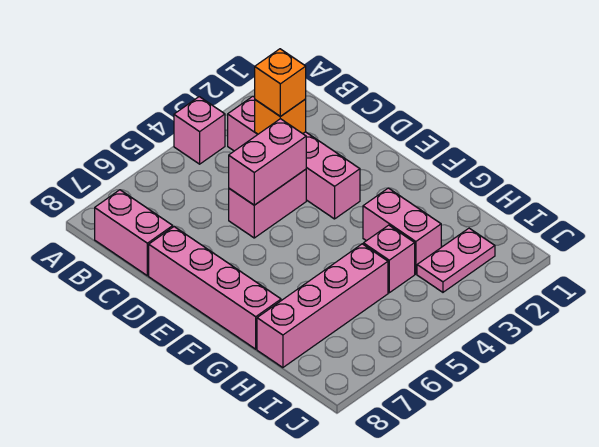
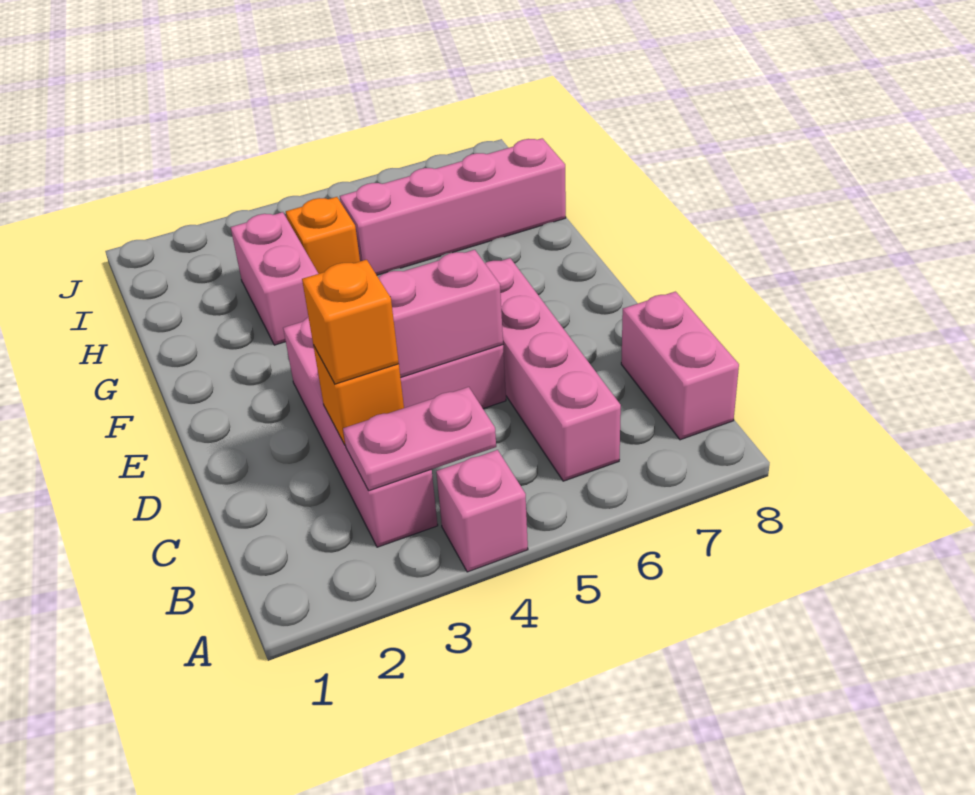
pink brick D8:G8 level 1 -> pink brick B6:E6 level 1
pink brick H4 level 1 -> orange brick H4 level 1
pink plate I2:I3 level 1 -> pink plate B3:B4 level 2

